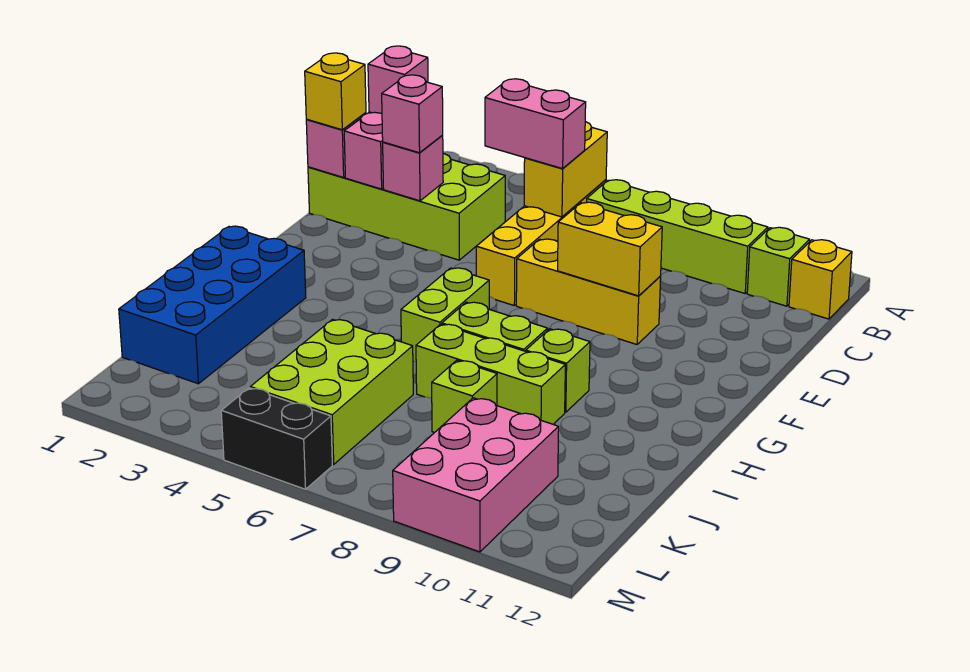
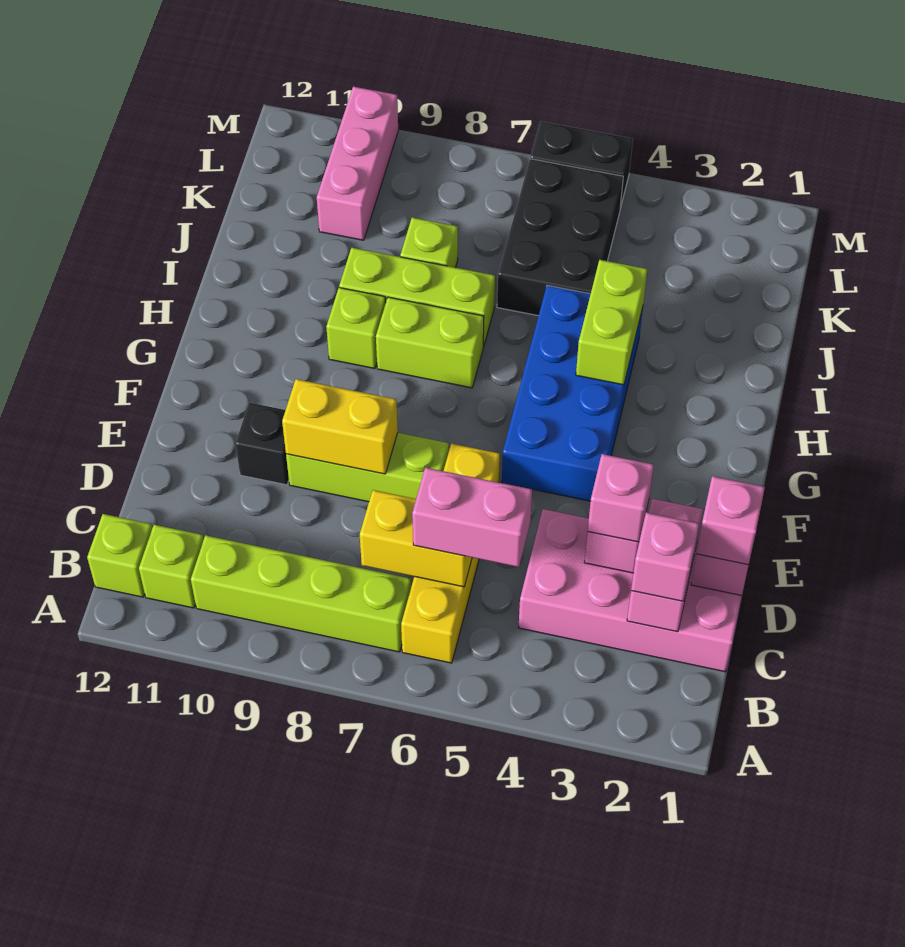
yellow brick B6:C6 level 2 -> yellow brick C6:C7 level 2
yellow brick B12 level 1 -> lime brick B12 level 1
lime brick C1:D4 level 1 -> pink brick C1:D4 level 1
yellow brick D1 level 3 -> pink brick D1 level 3
yellow brick E7:E9 level 1 -> lime brick E7:E9 level 1
none -> black brick E10 level 1
lime brick G6:H6 level 1 -> lime brick H4:I4 level 2
blue brick H1:K2 level 1 -> blue brick F4:I5 level 1
lime brick J5:L6 level 1 -> black brick J5:L6 level 1
pink brick K9:M10 level 1 -> pink brick K10:M10 level 1

